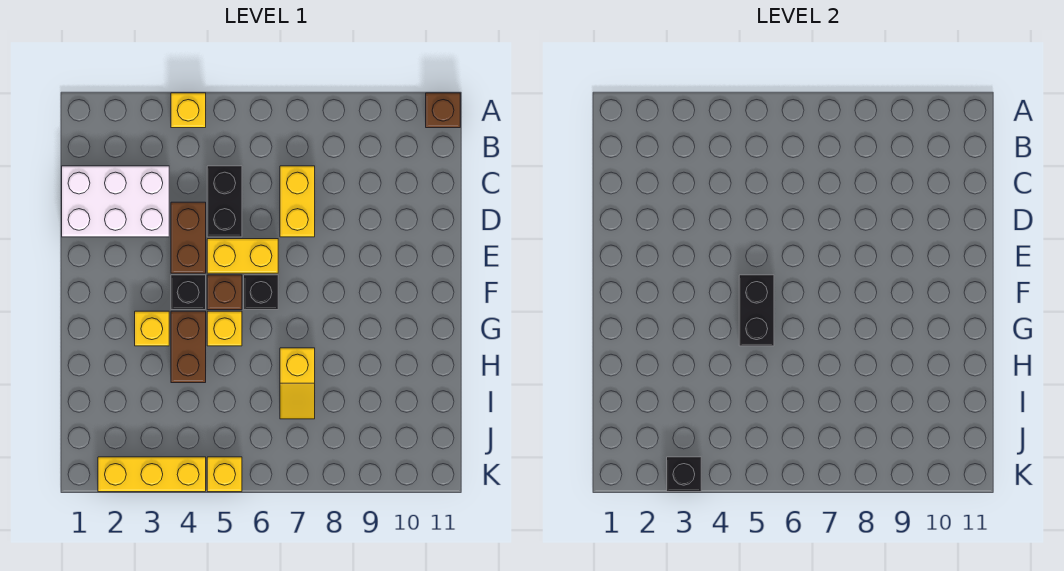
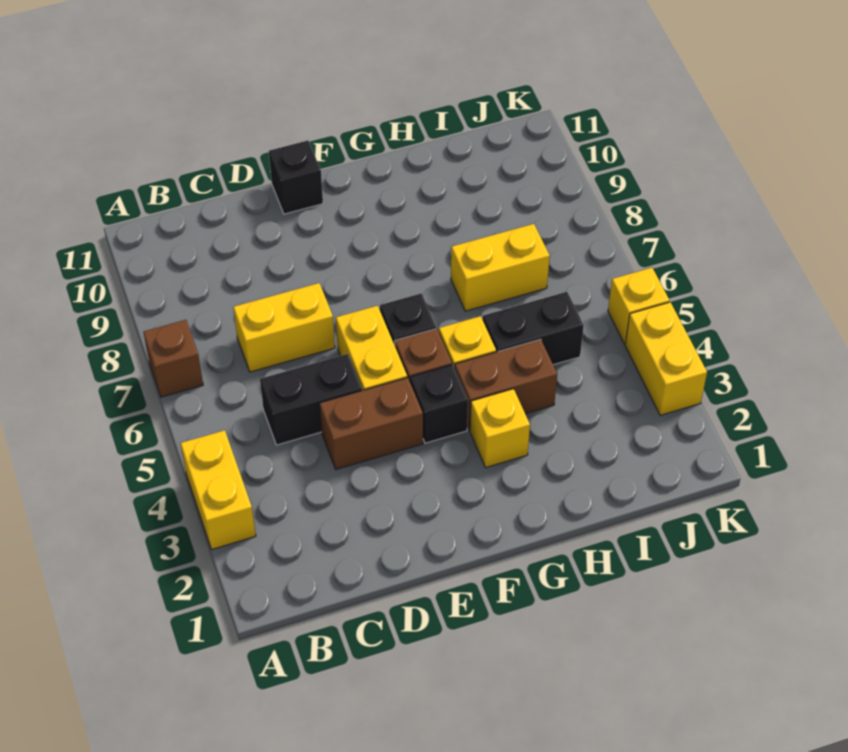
yellow brick A4 level 1 -> yellow brick A3:A4 level 1
brown brick A11 level 1 -> brown brick A7 level 1
white brick C1:D3 level 1 -> none
black brick F5:G5 level 2 -> black brick H5:I5 level 1
yellow slope H7:I7 level 1 top H -> yellow brick H7:I7 level 1
yellow brick K2:K4 level 1 -> yellow brick K3:K4 level 1
black brick K3 level 2 -> black brick E11 level 1

